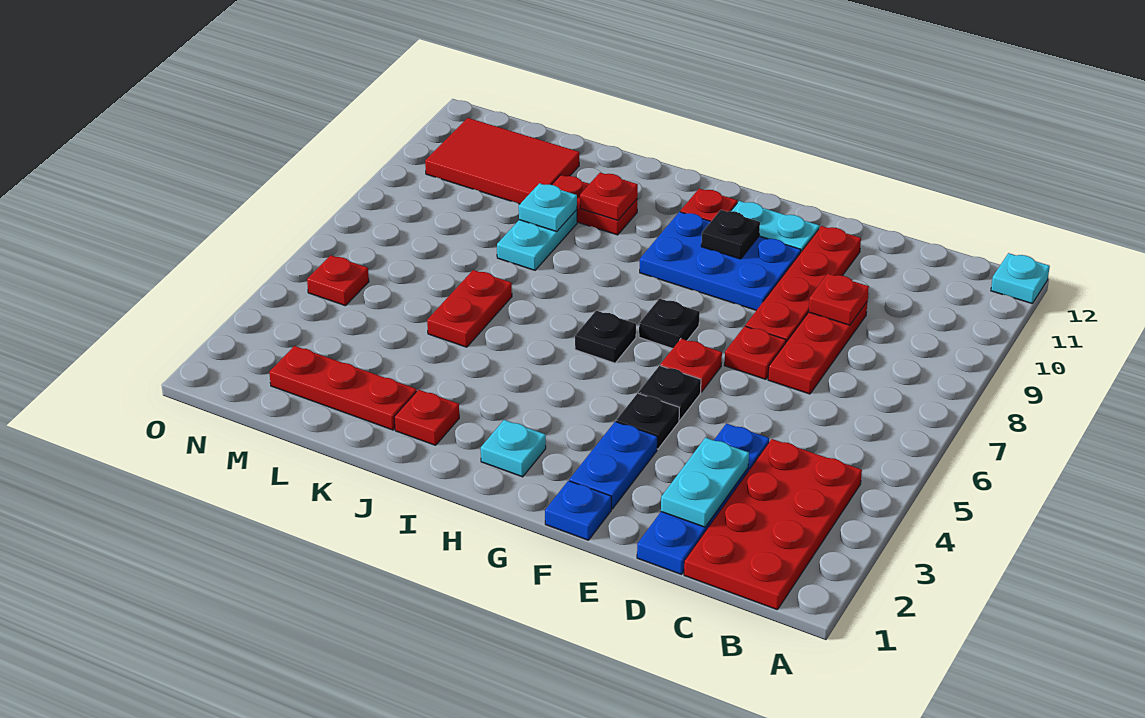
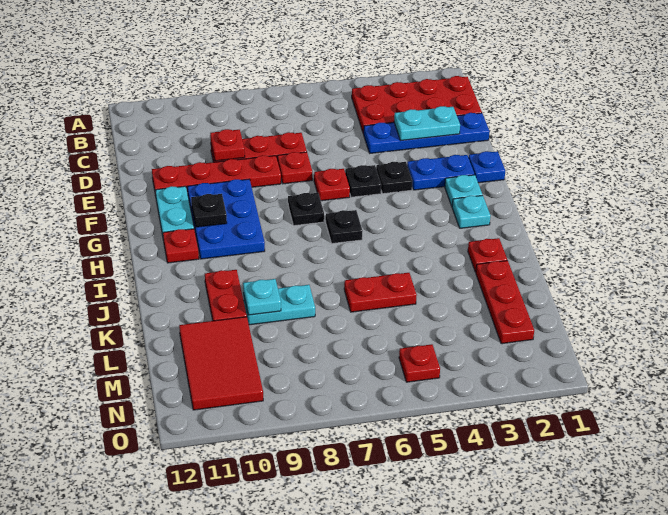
cyan plate A12 level 1 -> cyan plate G2 level 1
red plate J10 level 2 -> none

